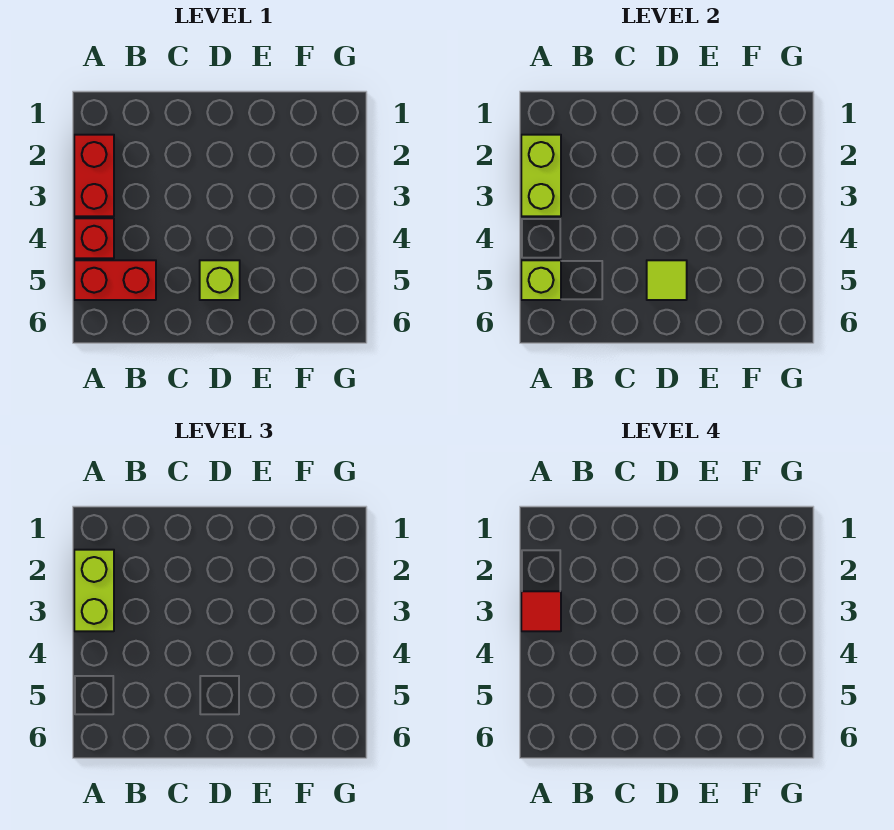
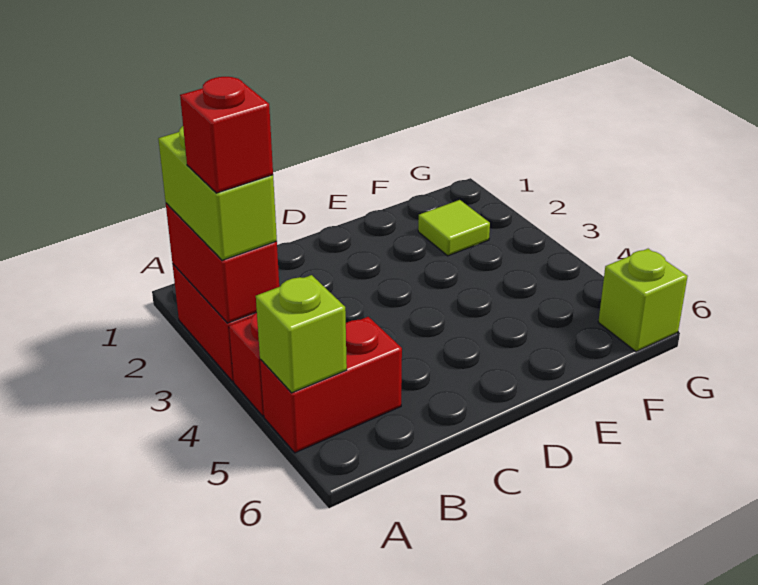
lime brick A2:A3 level 2 -> red brick A2:A3 level 2
red tile A3 level 4 -> red brick A3 level 4
lime brick D5 level 1 -> lime brick G6 level 1
lime tile D5 level 2 -> lime tile F2 level 1

